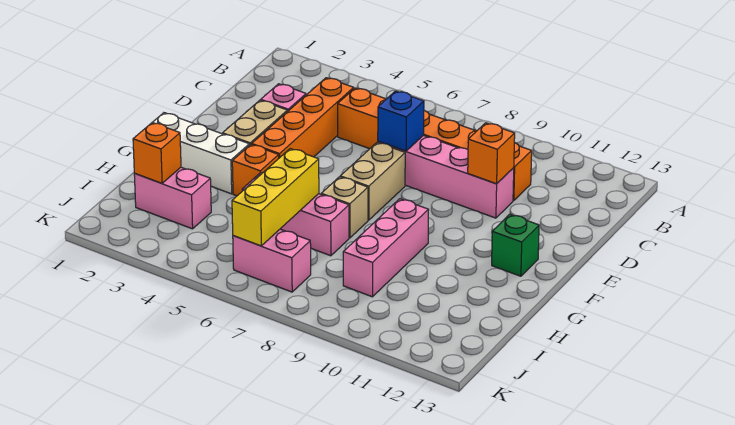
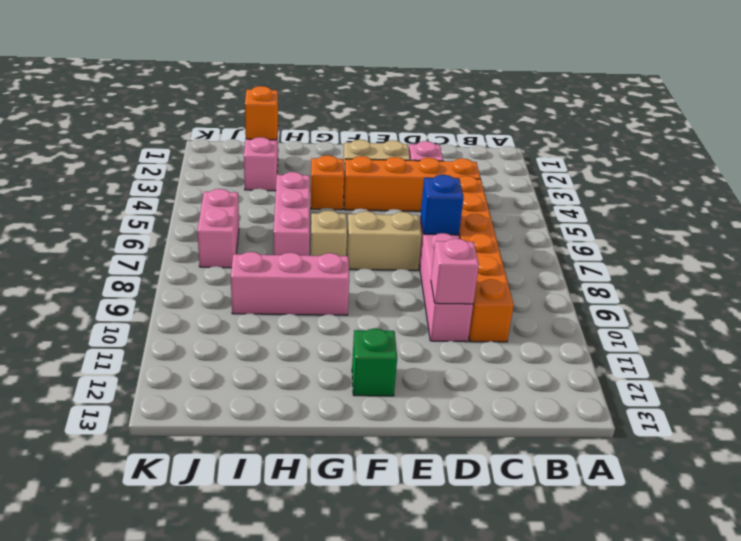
orange brick D10 level 2 -> pink brick D10 level 2
white brick G1:G3 level 1 -> none
yellow brick H6:J6 level 2 -> none

